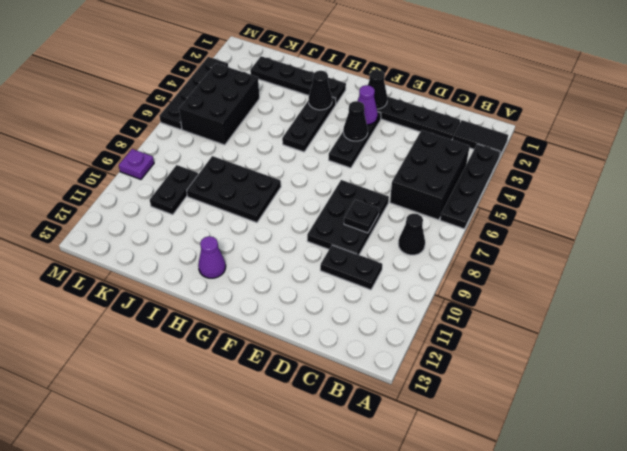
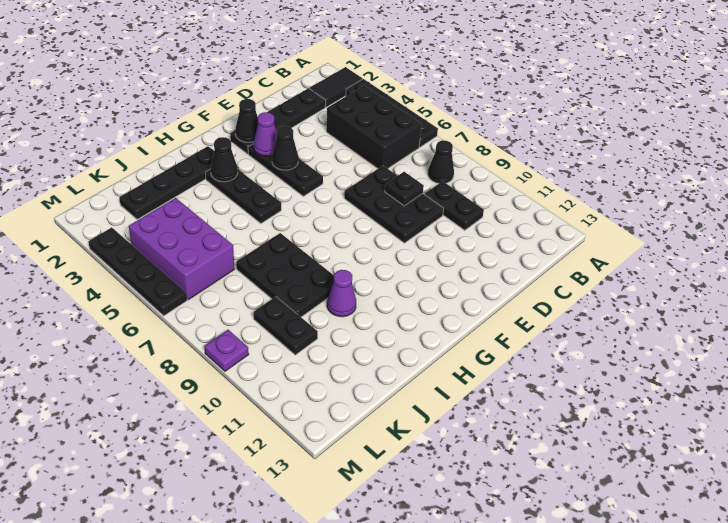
black plate C10:D10 level 1 -> black plate C9:C10 level 1
black plate H8:J9 level 1 -> black plate I7:J9 level 1
purple cone H12 level 1 -> purple cone I10 level 1
black brick K4:L6 level 1 -> purple brick K4:L6 level 1

